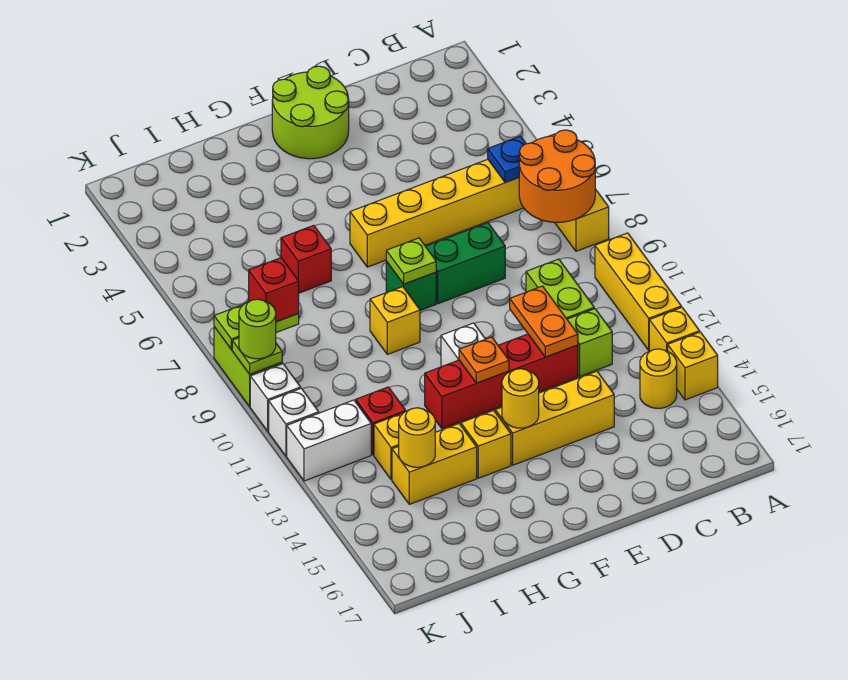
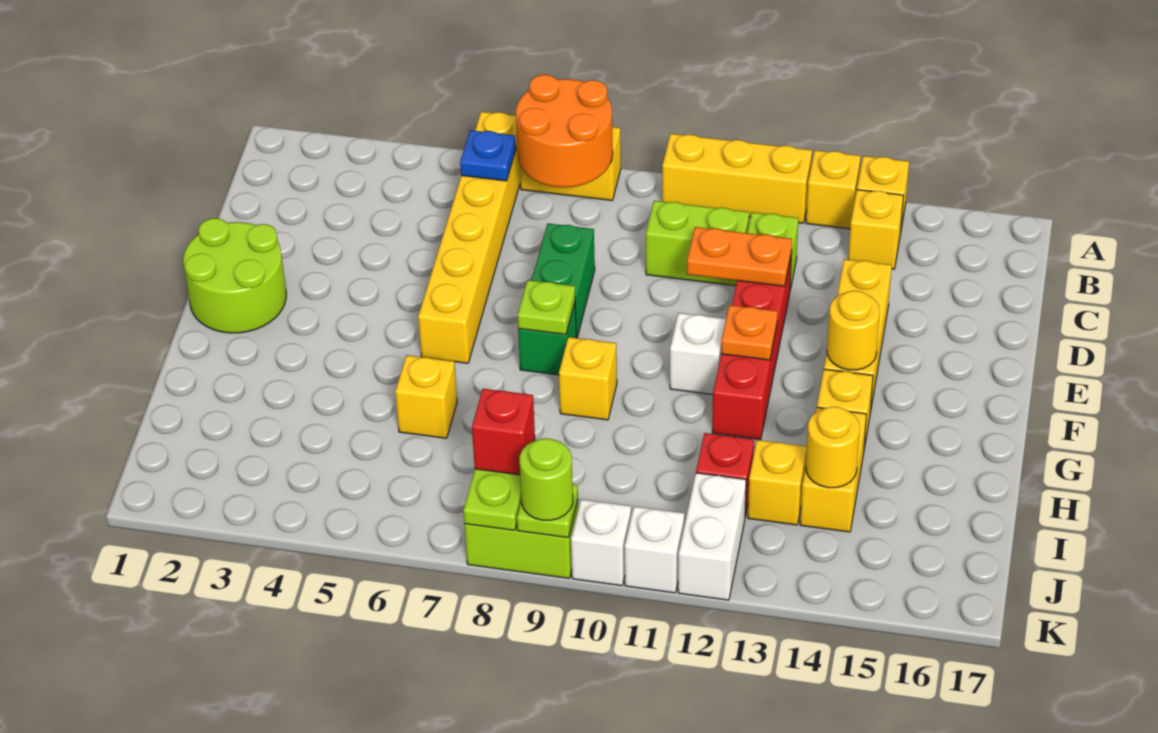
yellow round brick B14 level 1 -> yellow brick B14 level 1
red brick H6 level 1 -> yellow brick H6 level 1

